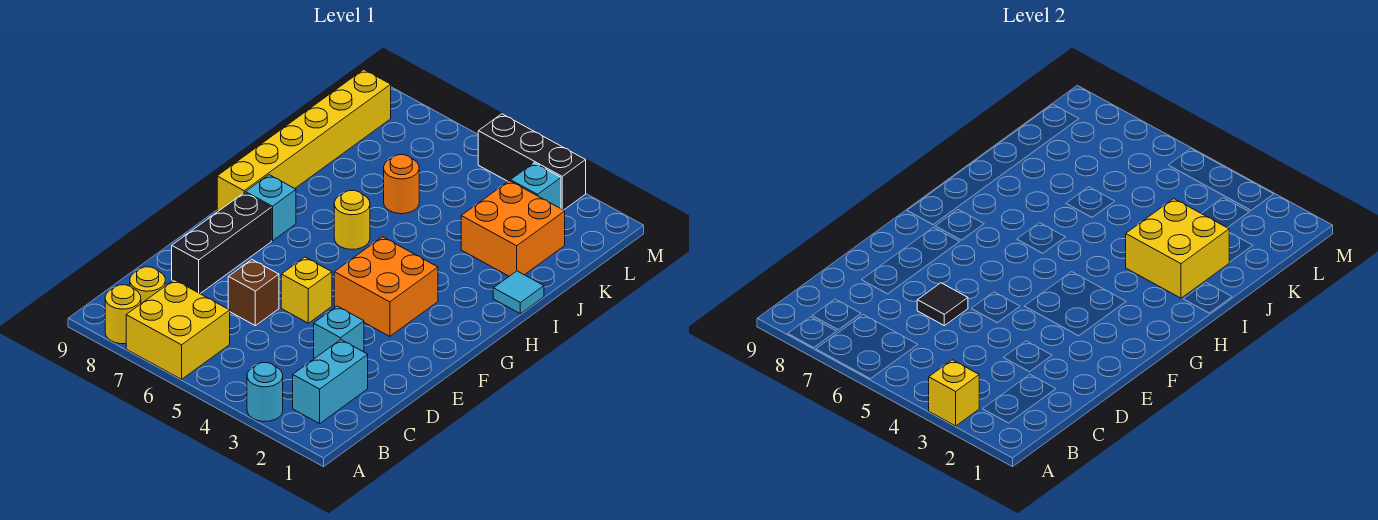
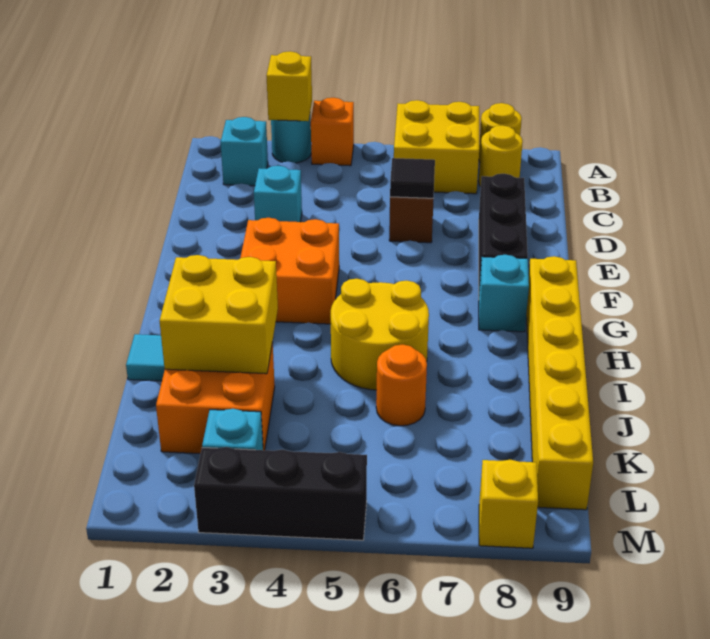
none -> orange brick A4 level 1
cyan brick B2:C2 level 1 -> cyan brick B2 level 1
yellow brick E5 level 1 -> yellow brick M8 level 1
yellow round brick H6 level 1 -> yellow round brick H5:I6 level 1

